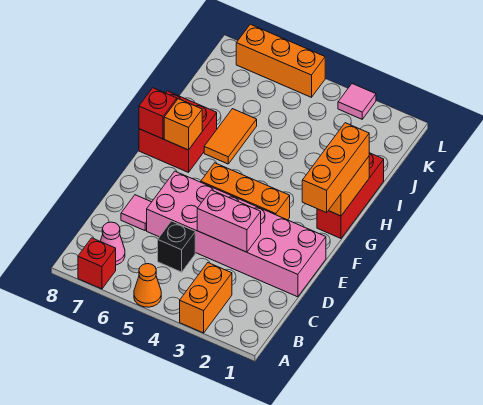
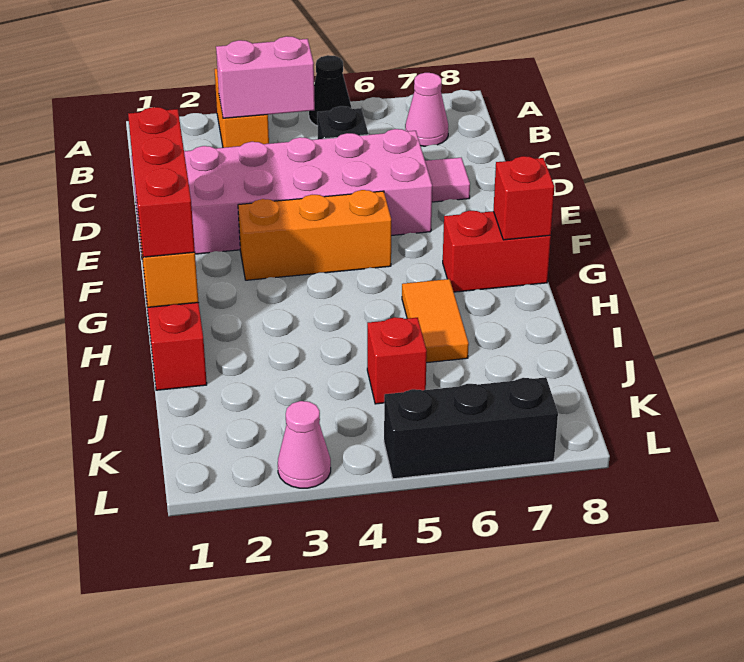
orange cone A5 level 1 -> black cone A5 level 1
red brick A7 level 1 -> red brick J5 level 1
pink brick D3:D4 level 2 -> pink brick B3:B4 level 2
orange brick F1:H1 level 3 -> red brick F1:H1 level 3
red brick G7:H8 level 1 -> red brick G7:G8 level 1
orange brick G7 level 2 -> none
pink tile L3 level 1 -> pink cone L3 level 1
orange brick L5:L7 level 1 -> black brick L5:L7 level 1

